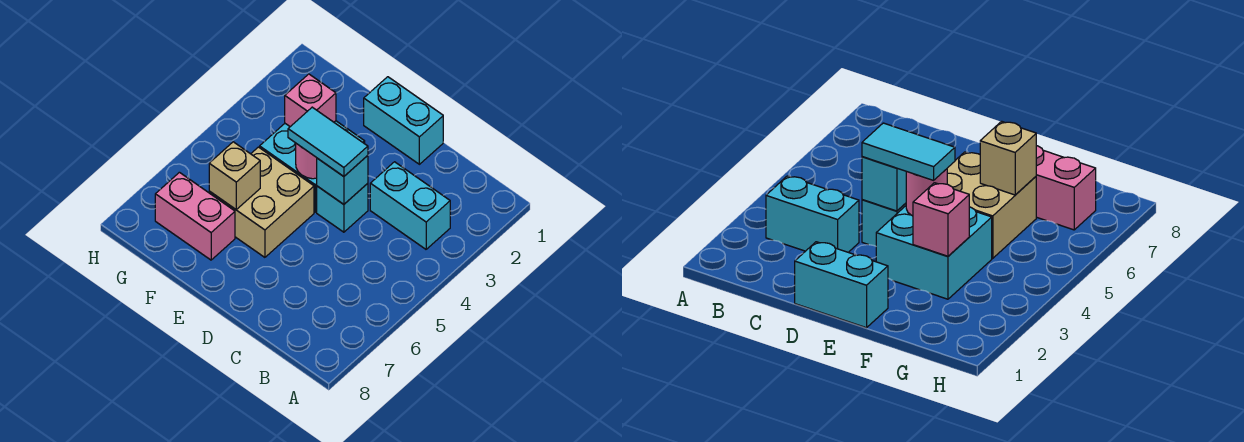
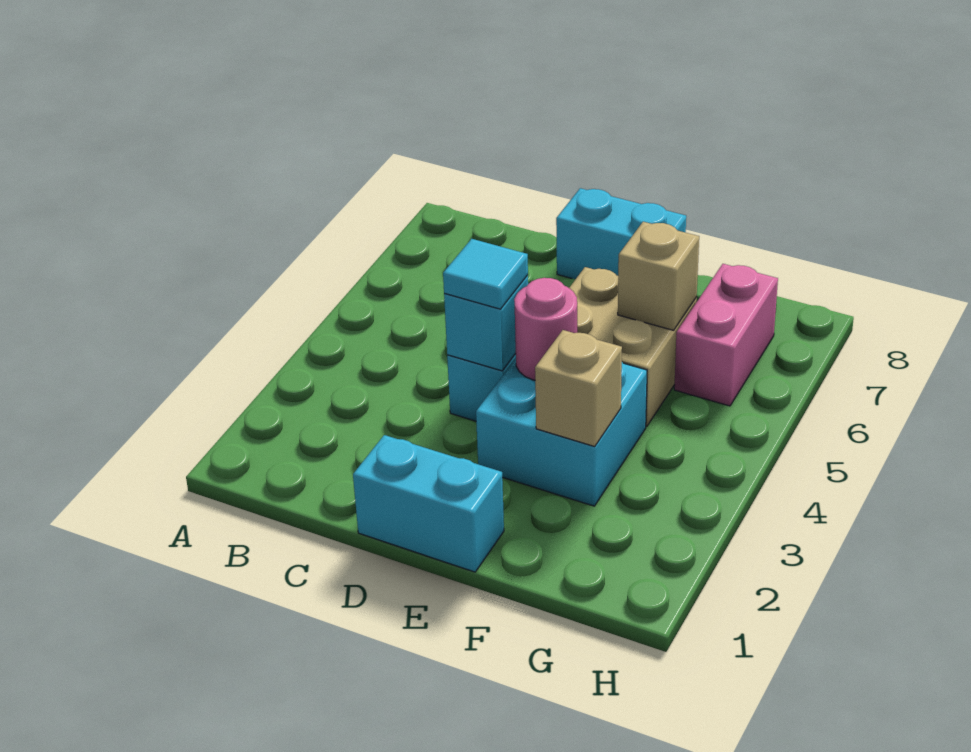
cyan brick B3:C3 level 1 -> cyan brick D8:E8 level 1
cyan tile D4:E4 level 3 -> cyan tile D4 level 3
pink brick F3 level 2 -> tan brick F3 level 2
pink brick F7:G7 level 1 -> pink brick G6:G7 level 1

